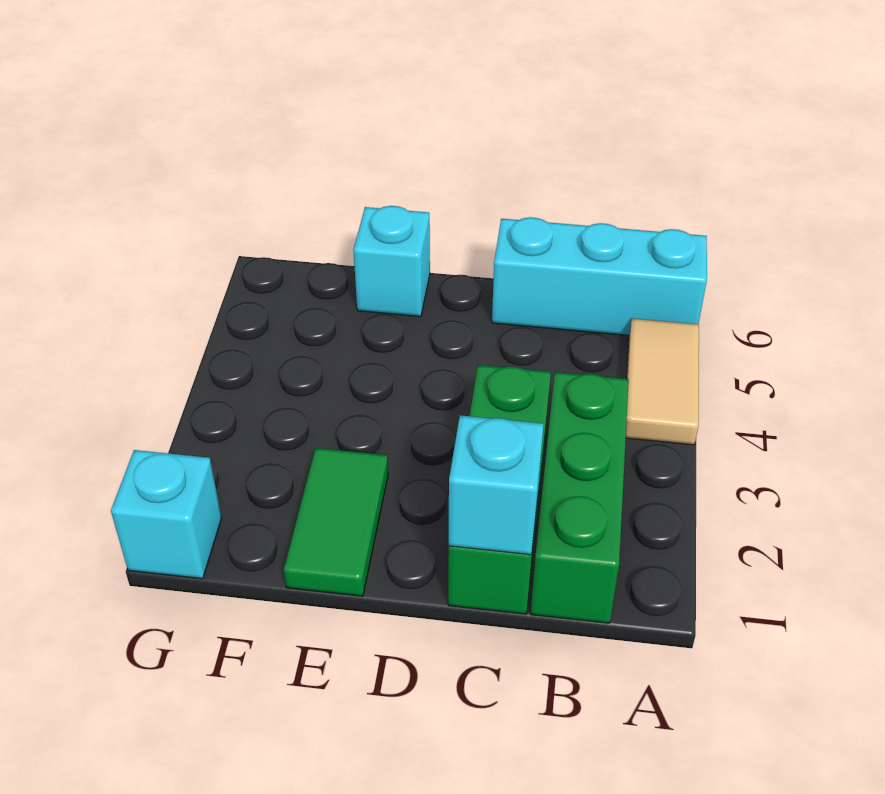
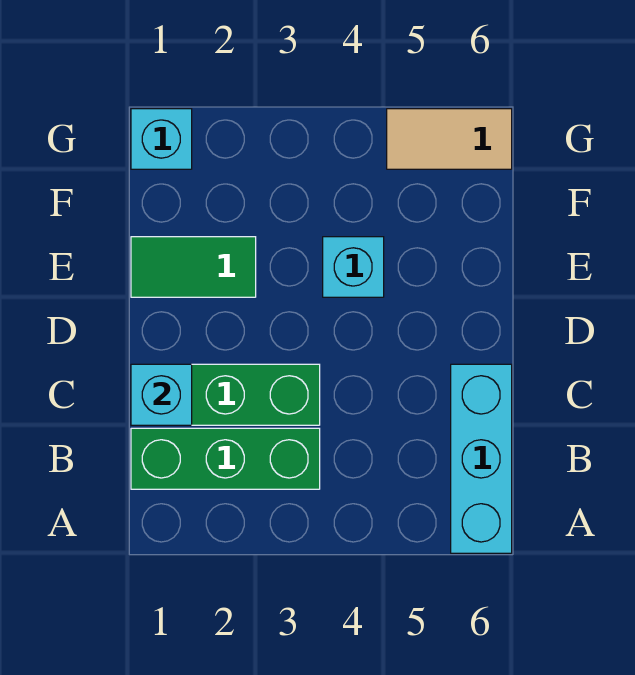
tan tile A4:A5 level 1 -> tan tile G5:G6 level 1
cyan brick E6 level 1 -> cyan brick E4 level 1

